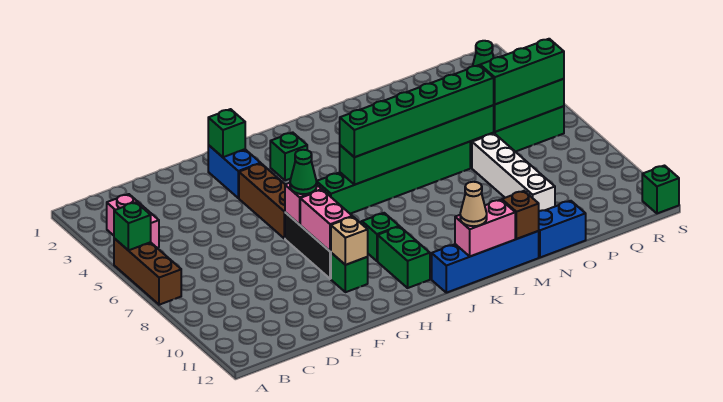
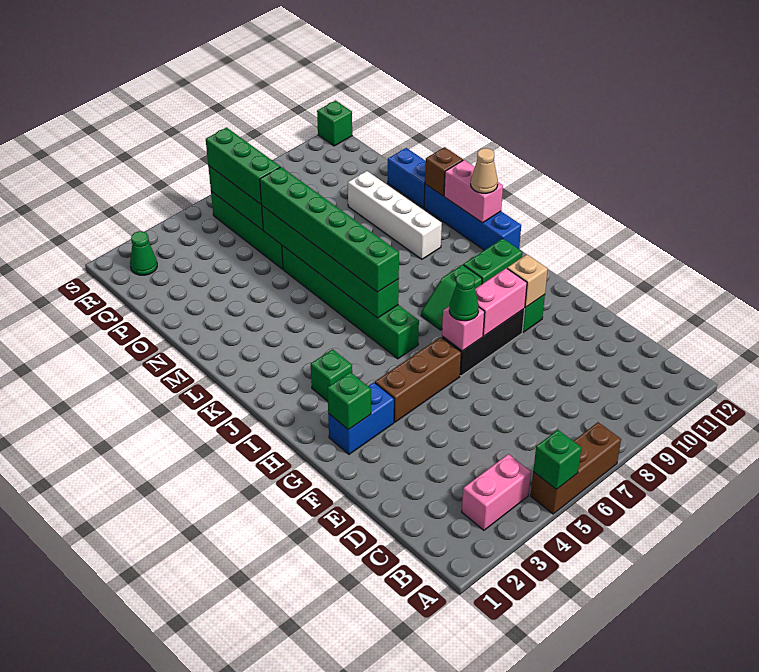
white brick O7:O10 level 1 -> white brick L10:O10 level 1

